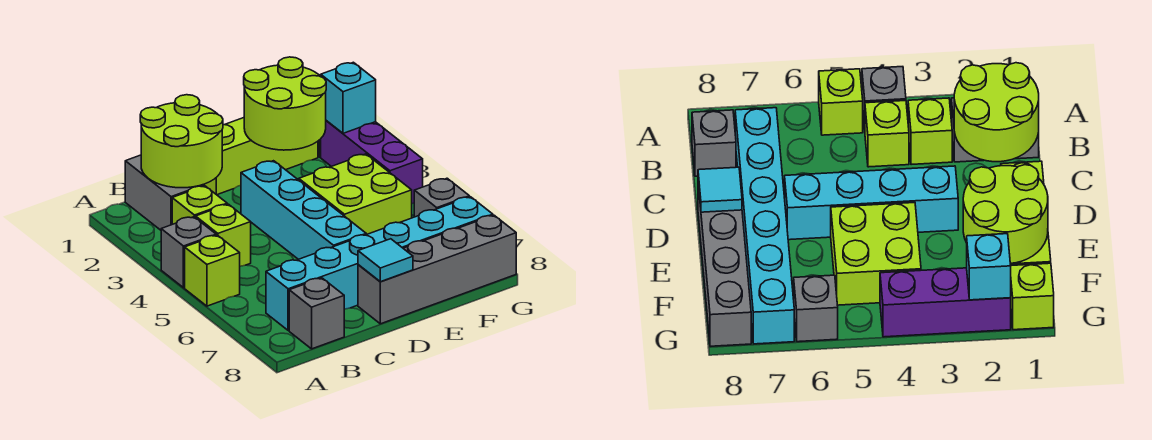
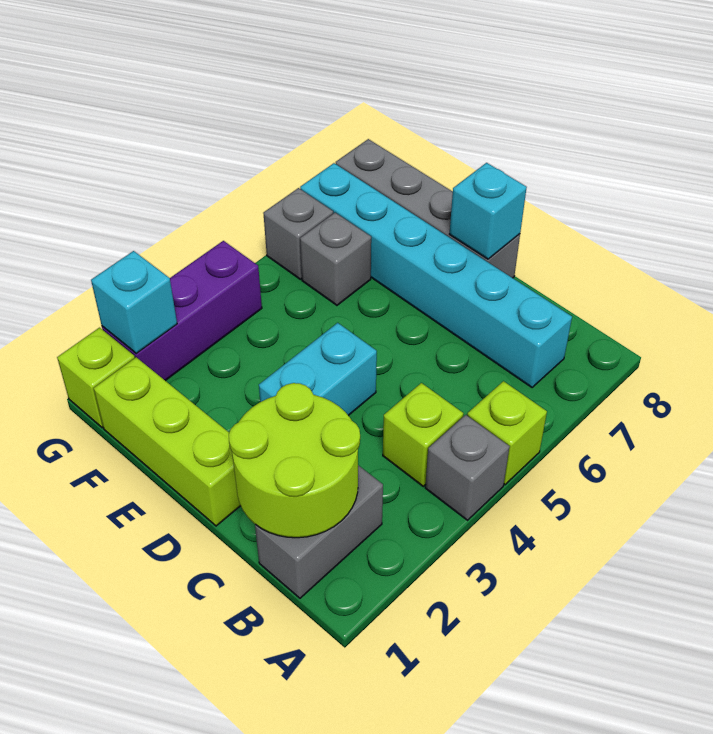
lime brick B3 level 1 -> none
grey brick B8 level 1 -> grey brick F6 level 1
cyan brick D3:D6 level 1 -> cyan brick D3:D4 level 1
cyan tile D8 level 2 -> cyan brick D8 level 2
lime round brick E1:F2 level 2 -> none
lime brick E4:F5 level 1 -> none

